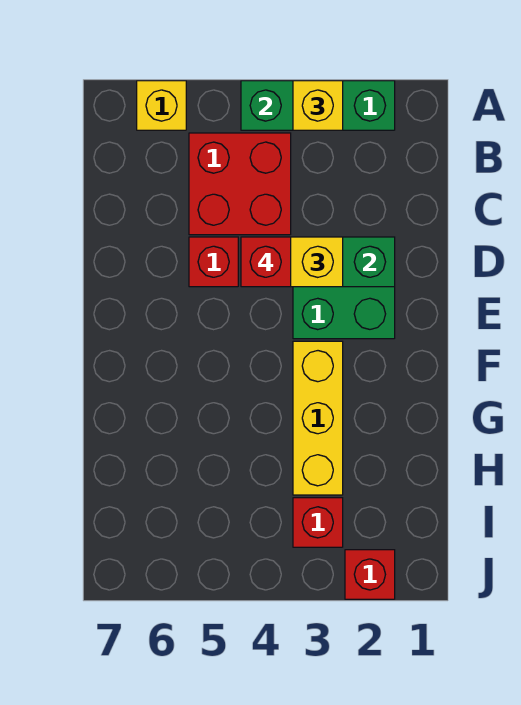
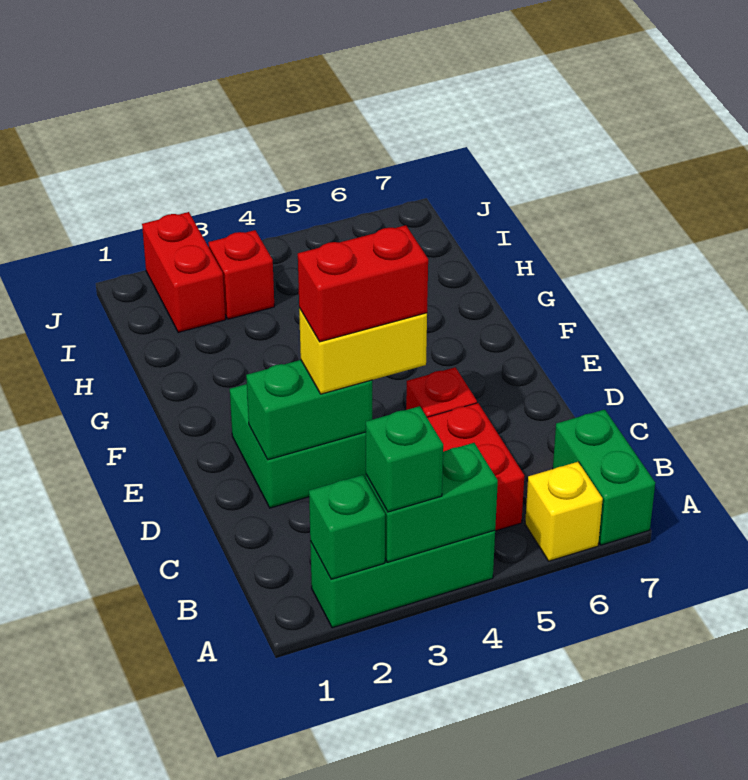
none -> green brick A2 level 2
yellow brick A3 level 3 -> green brick A3 level 3
none -> green brick A7:B7 level 1
red brick D4 level 4 -> red brick D3:D4 level 4
yellow brick F3:H3 level 1 -> none
red brick J2 level 1 -> red brick I2:J2 level 1

